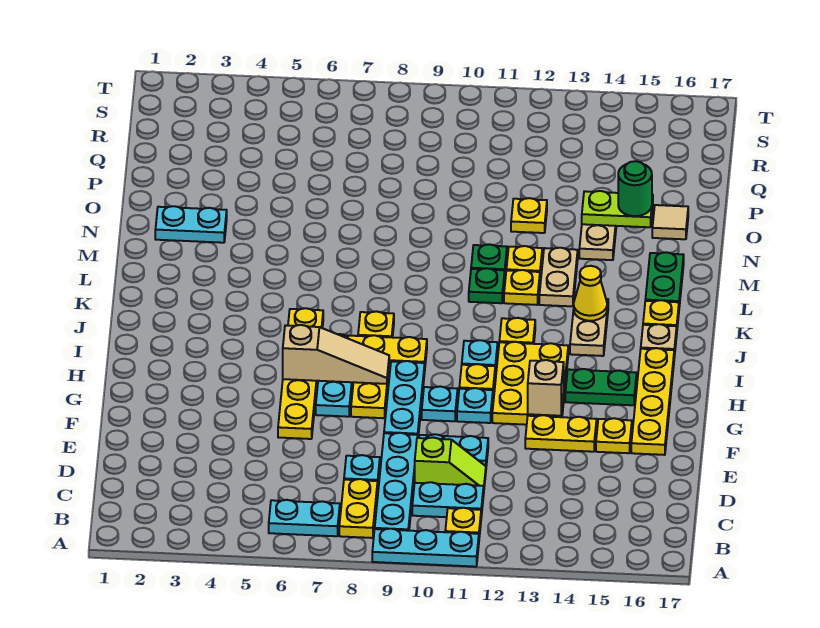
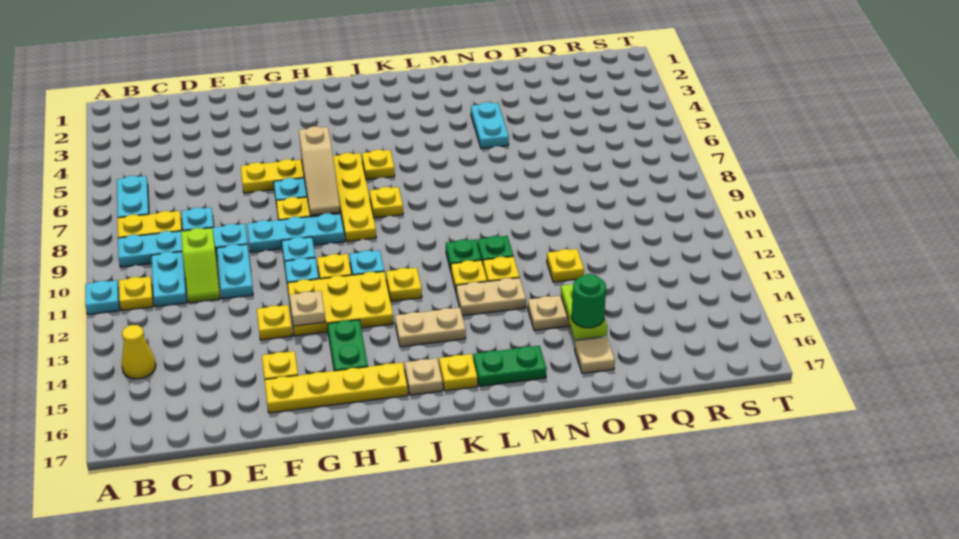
cyan plate A9:A11 level 1 -> cyan plate A11 level 1
yellow plate F13:F14 level 1 -> yellow plate F13 level 1
tan brick G13 level 2 -> tan plate G13 level 2
yellow cone K14 level 2 -> yellow cone B14 level 1
cyan plate N2:N3 level 1 -> cyan plate N4:N5 level 1

